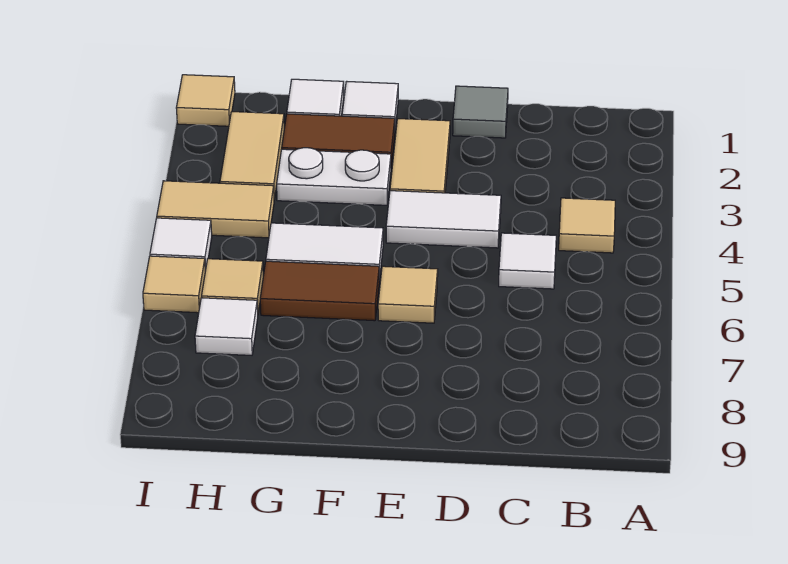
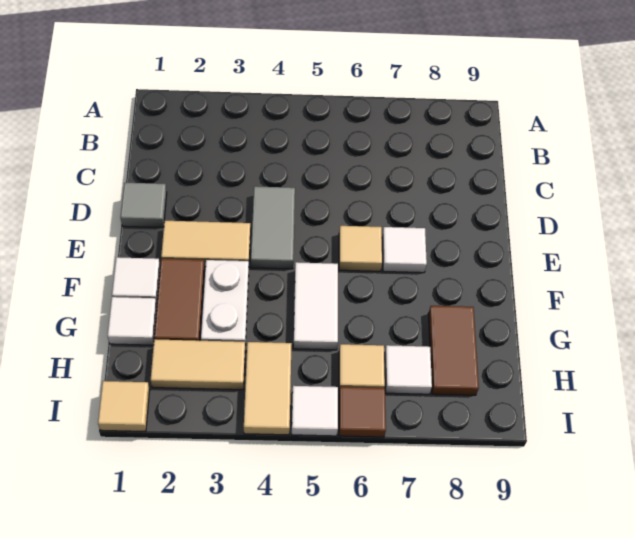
tan tile B4 level 1 -> none
white tile C5 level 1 -> white tile E7 level 1
white tile D4:E4 level 1 -> grey tile D4:E4 level 1
brown tile F6:G6 level 1 -> brown tile G8:H8 level 1
tan tile I6 level 1 -> brown tile I6 level 1

